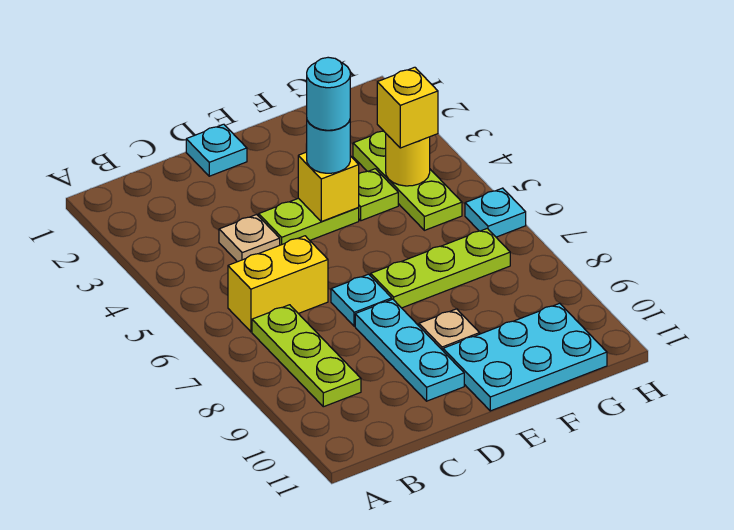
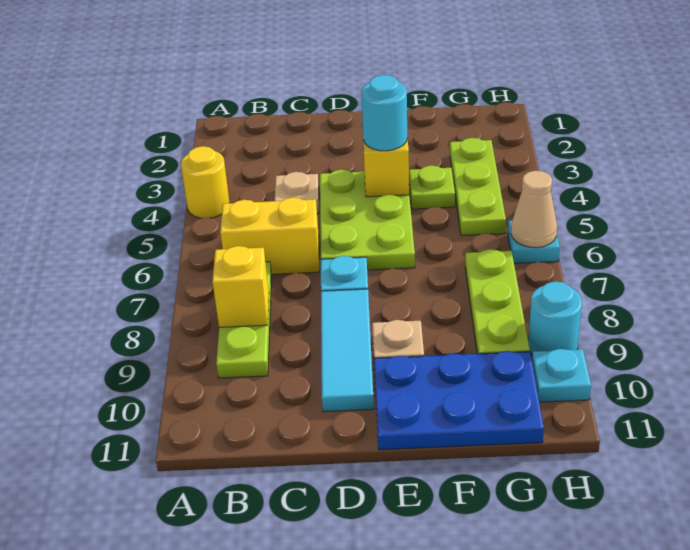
cyan plate D1 level 1 -> cyan plate H10 level 1
lime plate D4:E4 level 1 -> lime plate D4:E6 level 1
cyan plate D8:D10 level 1 -> cyan tile D8:D10 level 1
cyan round brick E4 level 4 -> cyan round brick H9 level 1
lime plate E7:G7 level 1 -> lime plate G7:G9 level 1
cyan plate E10:G11 level 1 -> blue plate E10:G11 level 1
yellow round brick G4 level 2 -> yellow round brick A4 level 1
yellow brick G4 level 3 -> yellow brick B8 level 2
none -> tan cone H6 level 2

